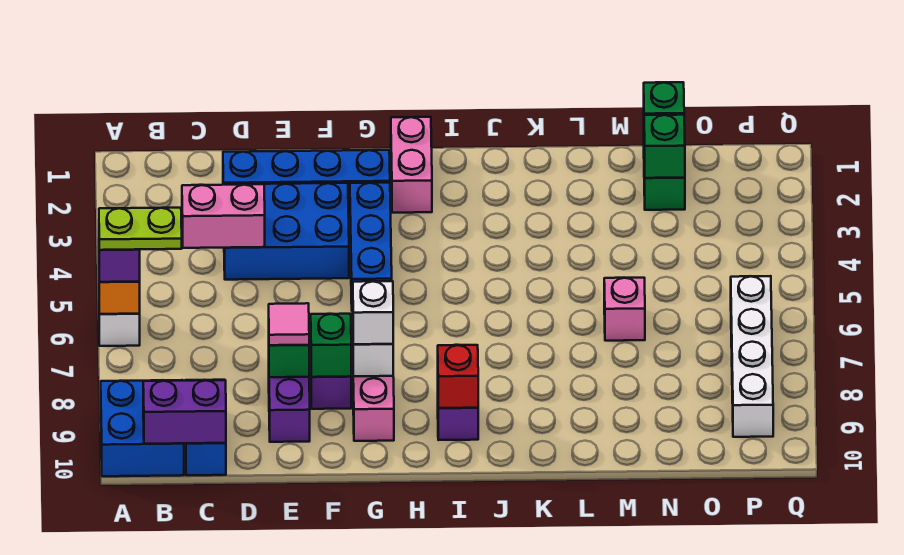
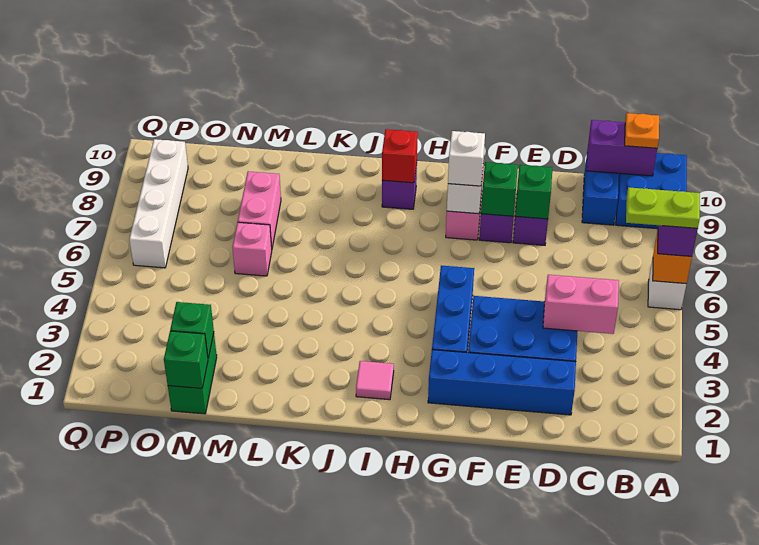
none -> orange plate B10 level 3
pink tile E8 level 3 -> pink tile I2 level 1
pink brick H1:H2 level 1 -> pink brick M7:M8 level 1

